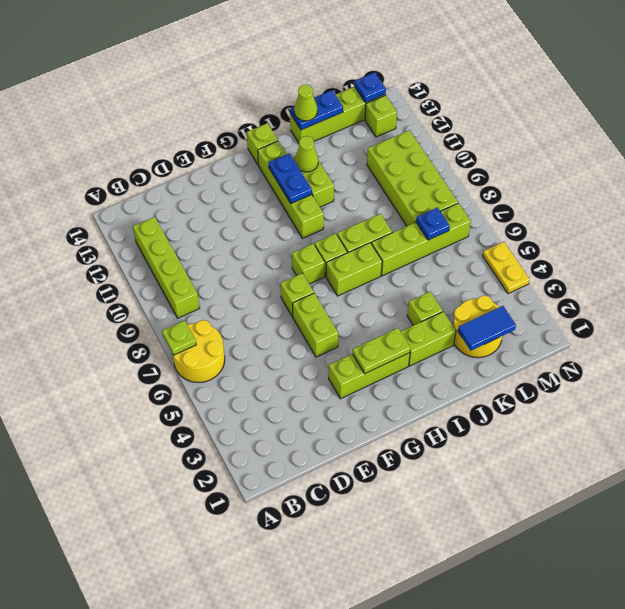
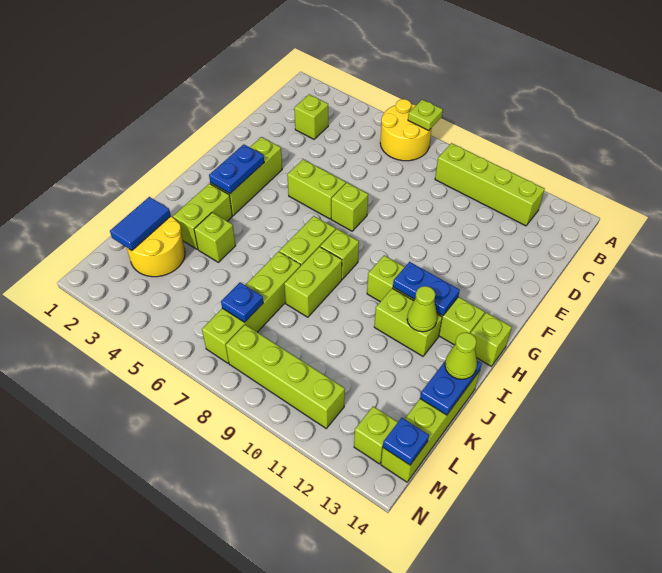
lime plate G3:H3 level 2 -> blue plate G3:H3 level 2
lime brick G8 level 1 -> lime brick C3 level 1
lime brick L8:M11 level 1 -> lime brick M8:M11 level 1
yellow plate N4:N5 level 1 -> none

